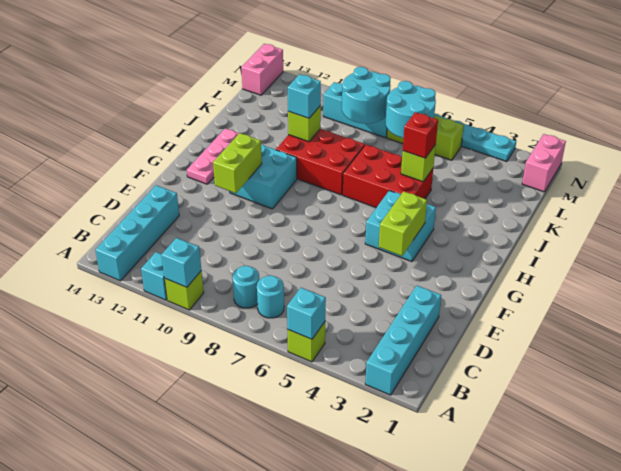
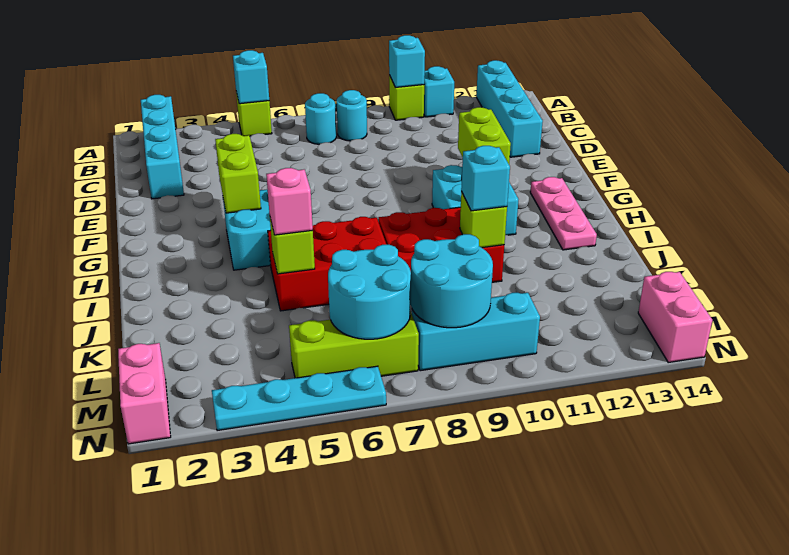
red brick J5 level 3 -> pink brick J5 level 3

